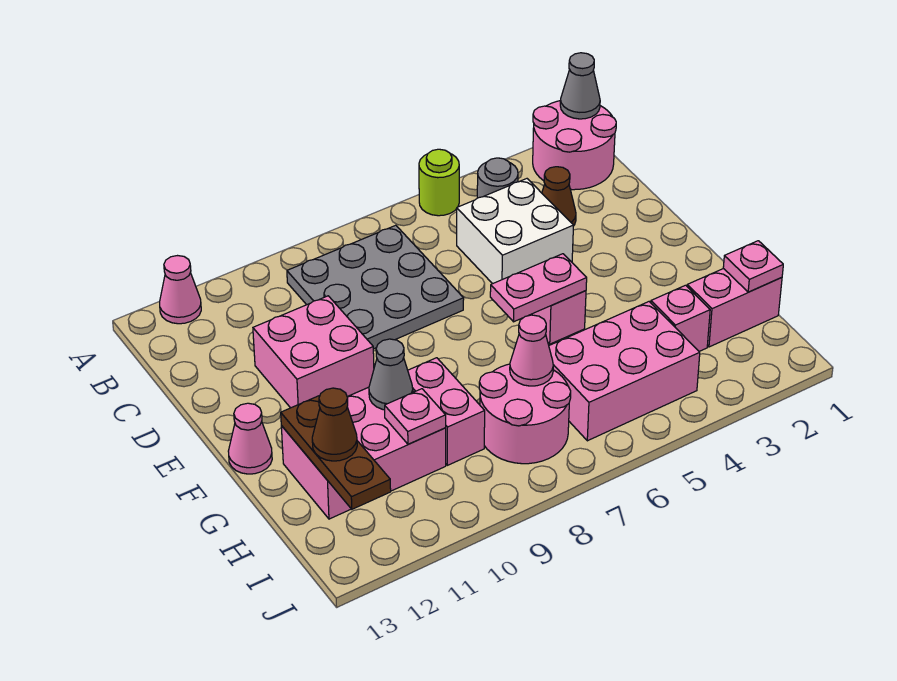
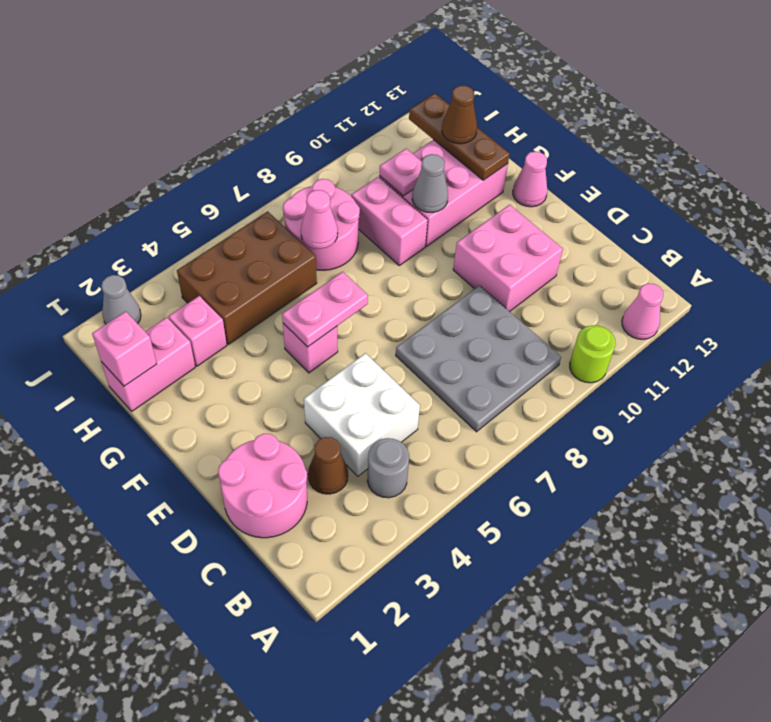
pink round brick A1:B2 level 1 -> pink round brick C1:D2 level 1
grey cone A1 level 2 -> grey cone J2 level 1
lime round brick A5 level 1 -> lime round brick A10 level 1
pink plate H1 level 2 -> pink brick H1 level 2
pink brick H4:I6 level 1 -> brown brick H4:I6 level 1

